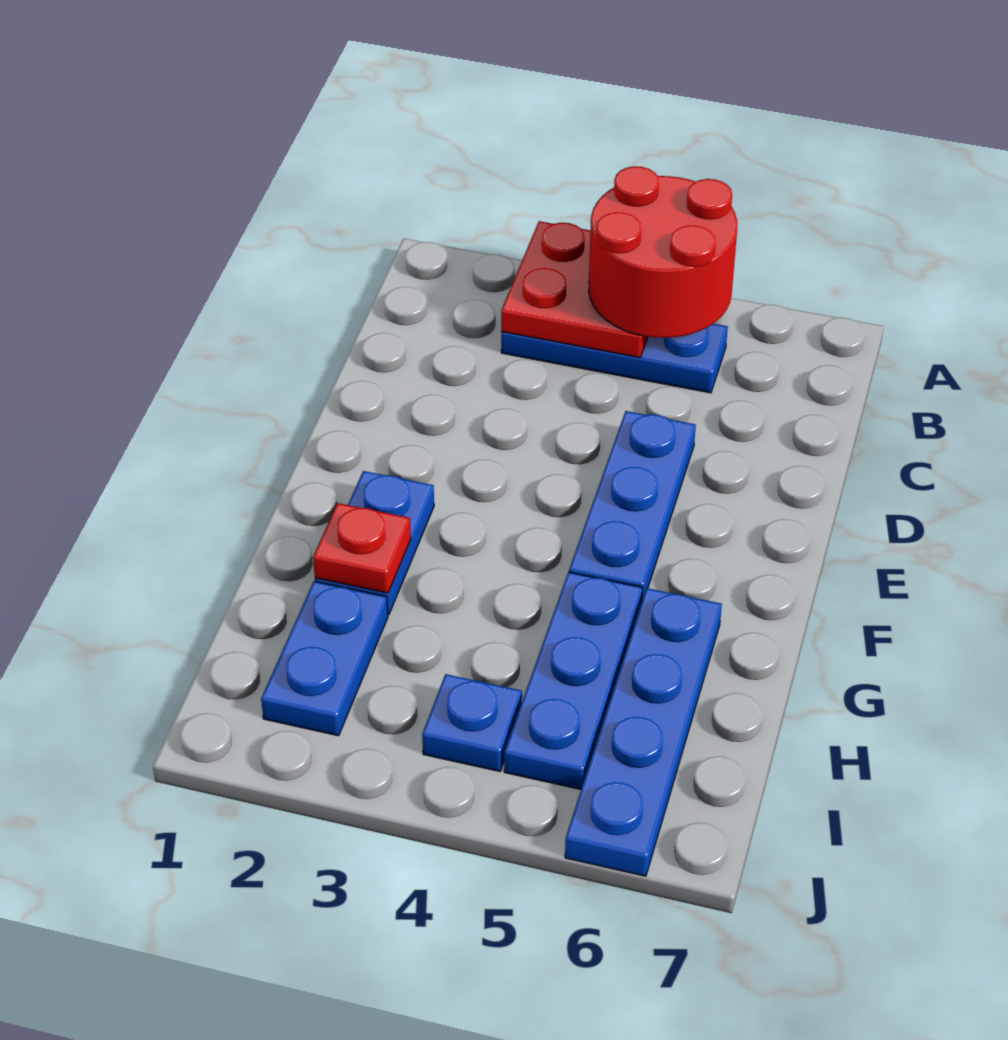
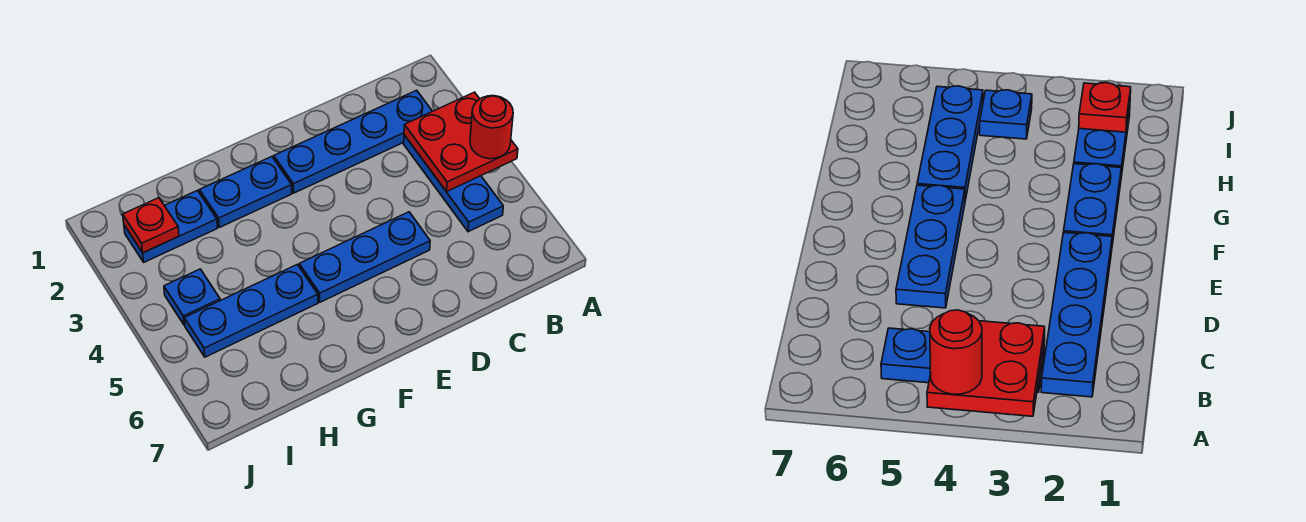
red round brick A4:B5 level 3 -> red round brick A4 level 3
red plate G2 level 2 -> red plate I2 level 2
blue plate G6:J6 level 1 -> blue plate B2:E2 level 1

